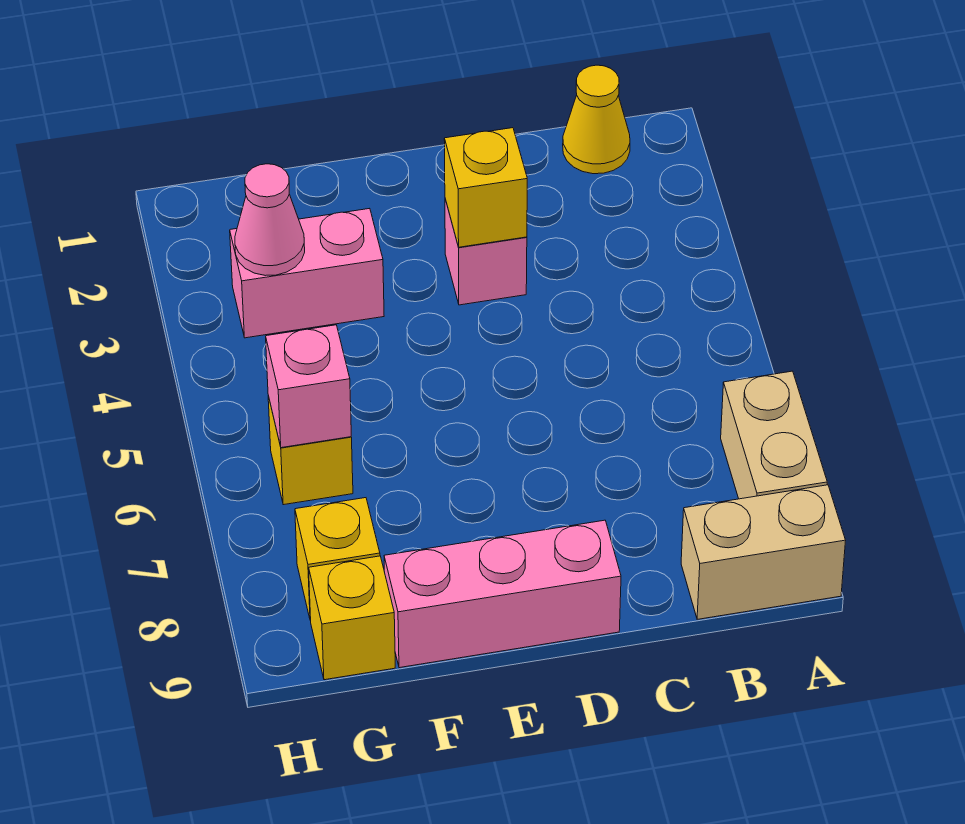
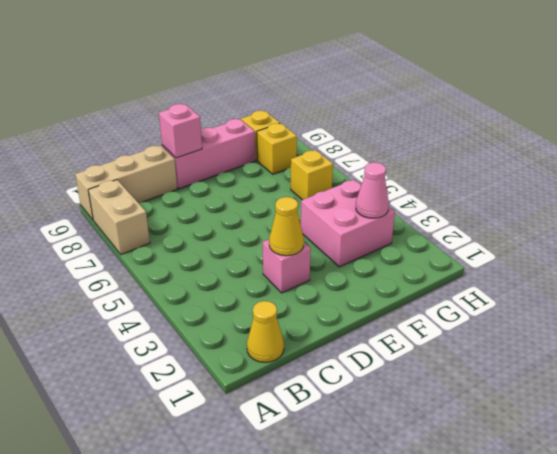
tan brick A9:B9 level 1 -> tan brick A9:C9 level 1
yellow brick D3 level 2 -> yellow cone D3 level 2
pink brick F3:G3 level 1 -> pink brick F3:G4 level 1
pink brick G6 level 2 -> pink brick D9 level 2

